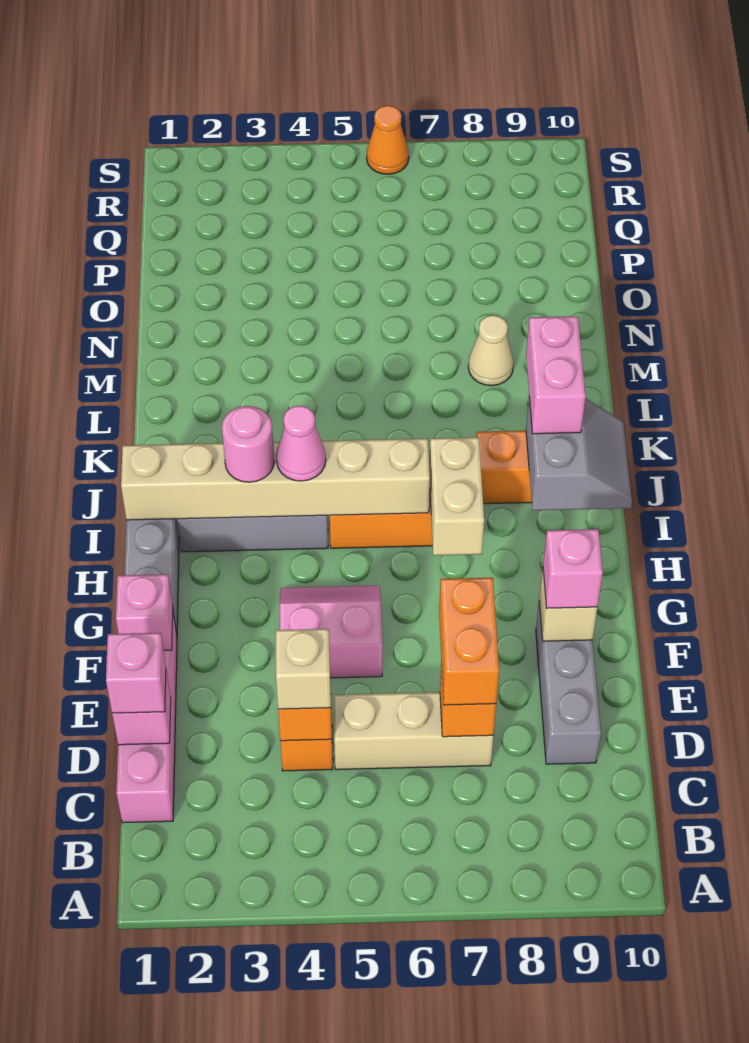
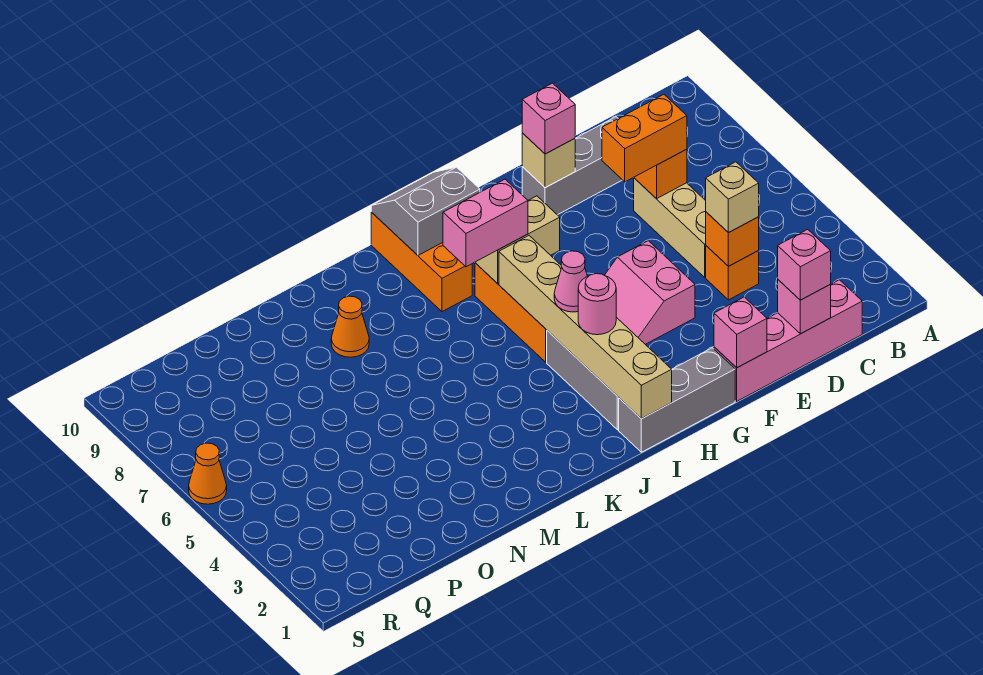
pink brick J9:K9 level 3 -> pink brick I7:J7 level 3
tan cone M8 level 1 -> orange cone M8 level 1

